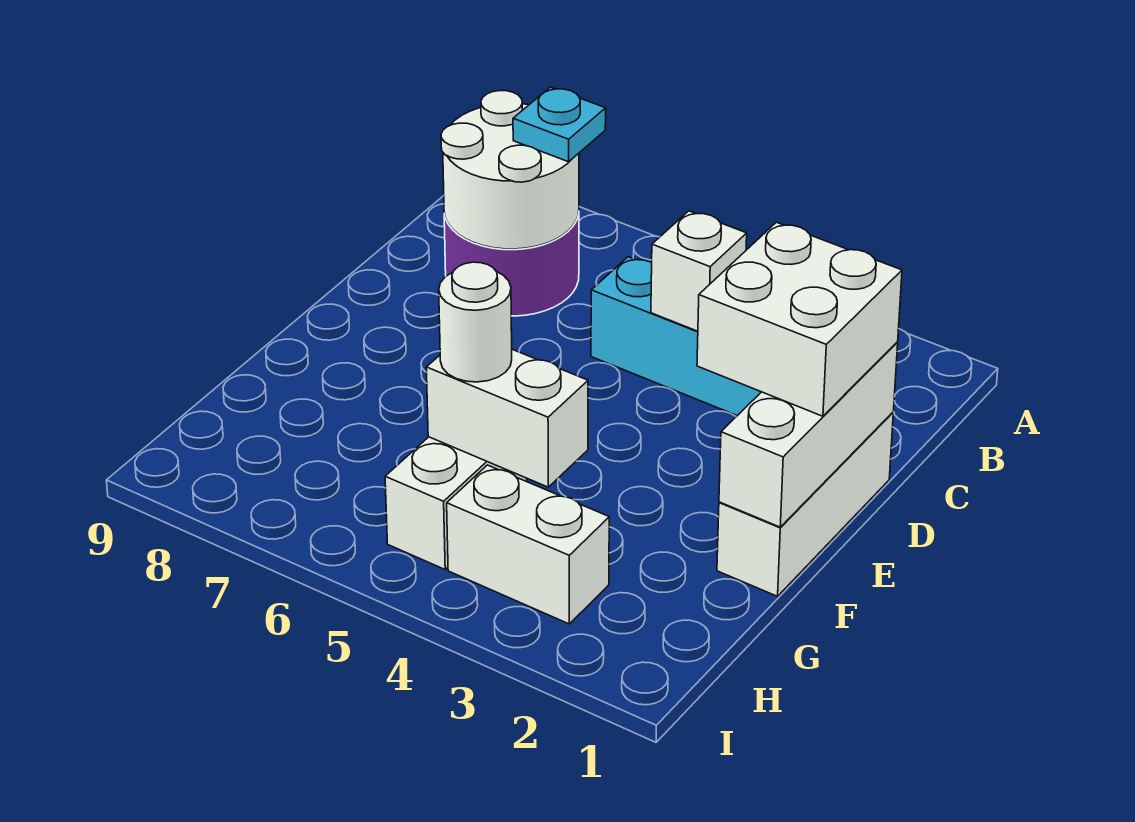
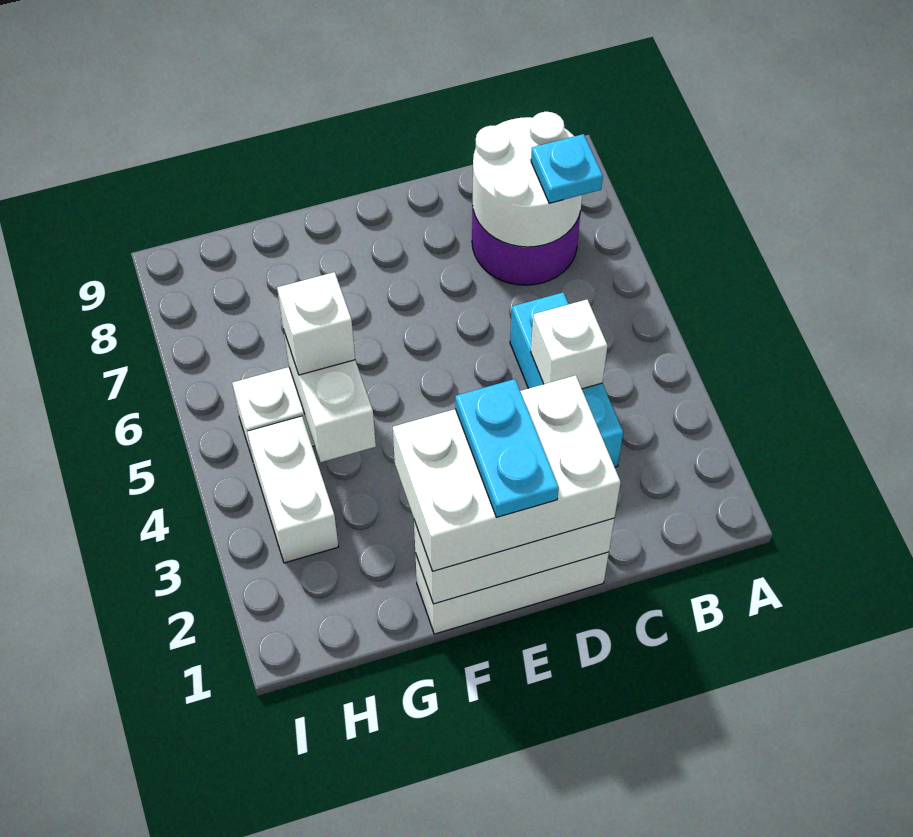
white brick D1:E2 level 3 -> white brick D1:F2 level 3
none -> cyan plate E1:E2 level 4
white round brick G5 level 3 -> white brick G5 level 3

